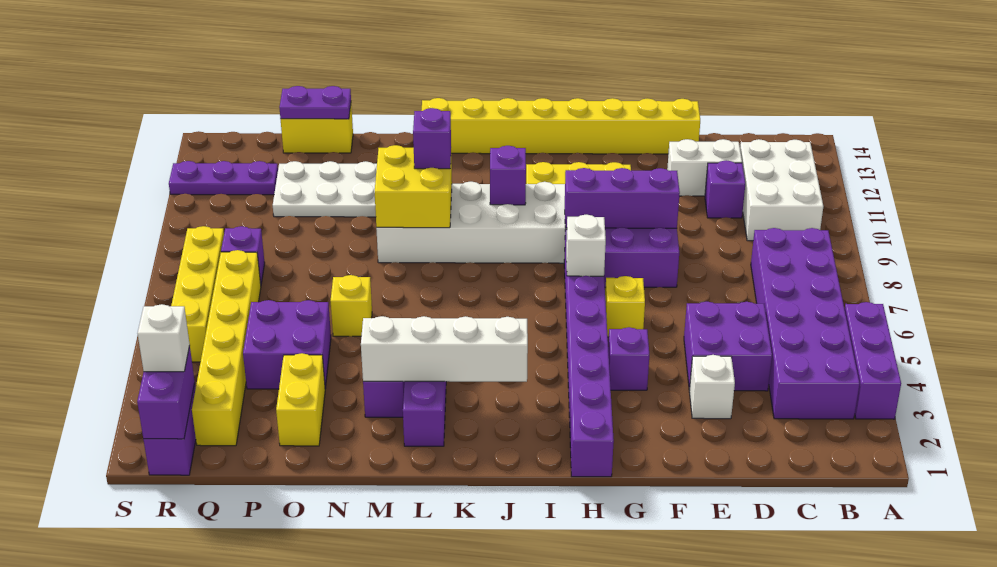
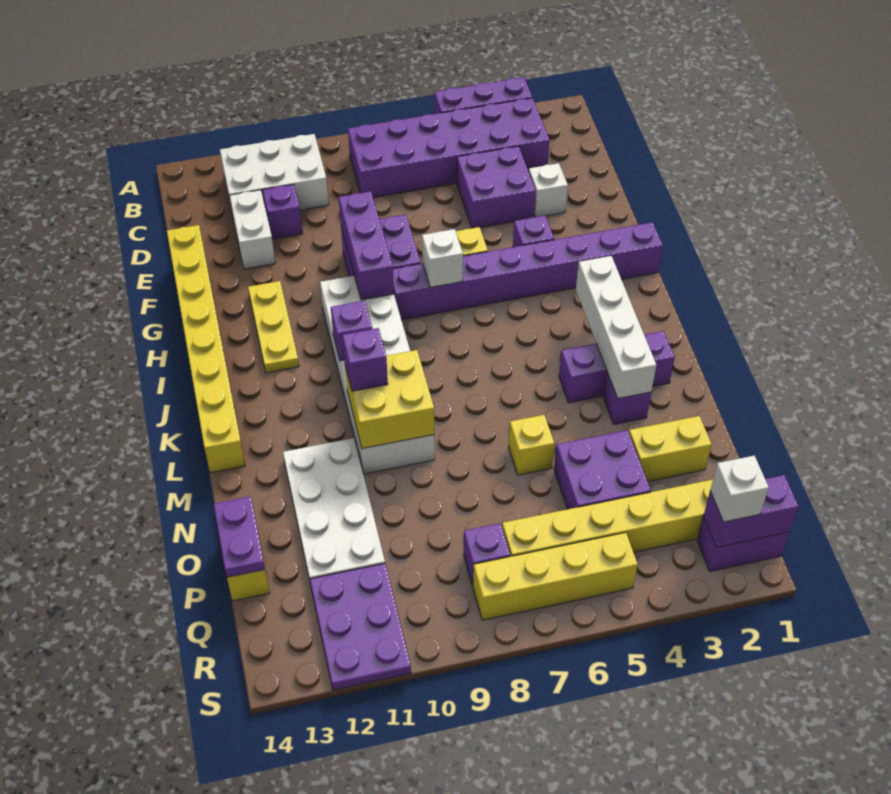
purple plate Q12:S12 level 1 -> purple plate Q11:S12 level 1

